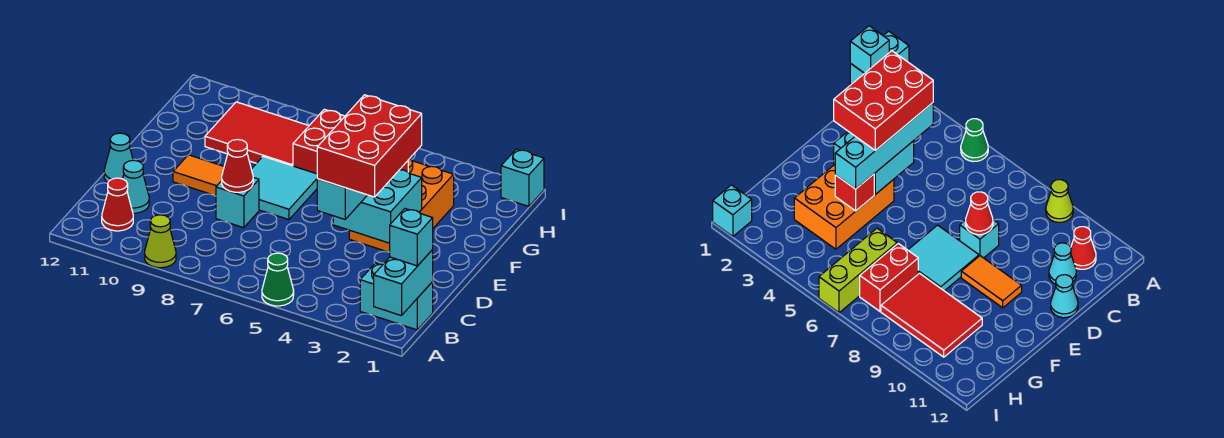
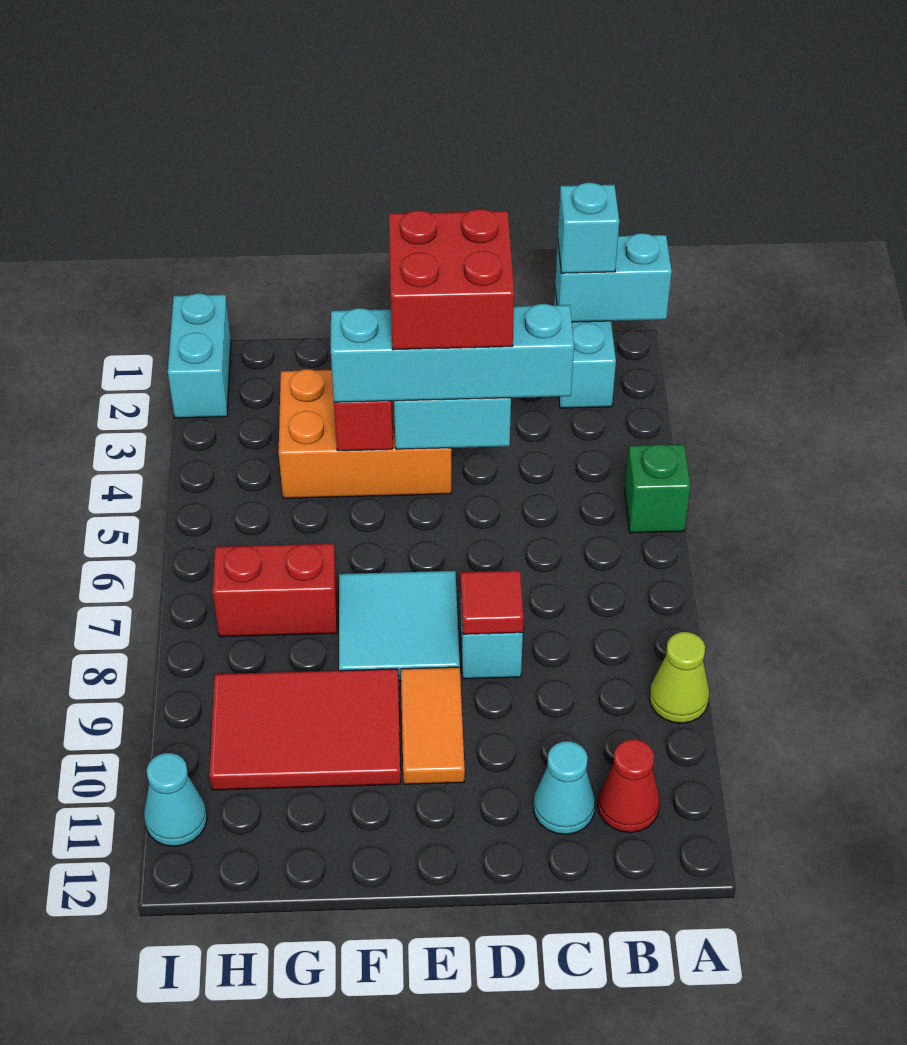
green cone A5 level 1 -> green brick A5 level 1
red brick C3:E4 level 4 -> red brick D3:E4 level 4
red cone D8 level 2 -> red tile D8 level 2
cyan cone D12 level 1 -> cyan cone I11 level 1
lime brick G6:I6 level 1 -> none
red tile G8:H10 level 1 -> red tile F9:H10 level 1
cyan brick I1 level 1 -> cyan brick I1:I2 level 1

